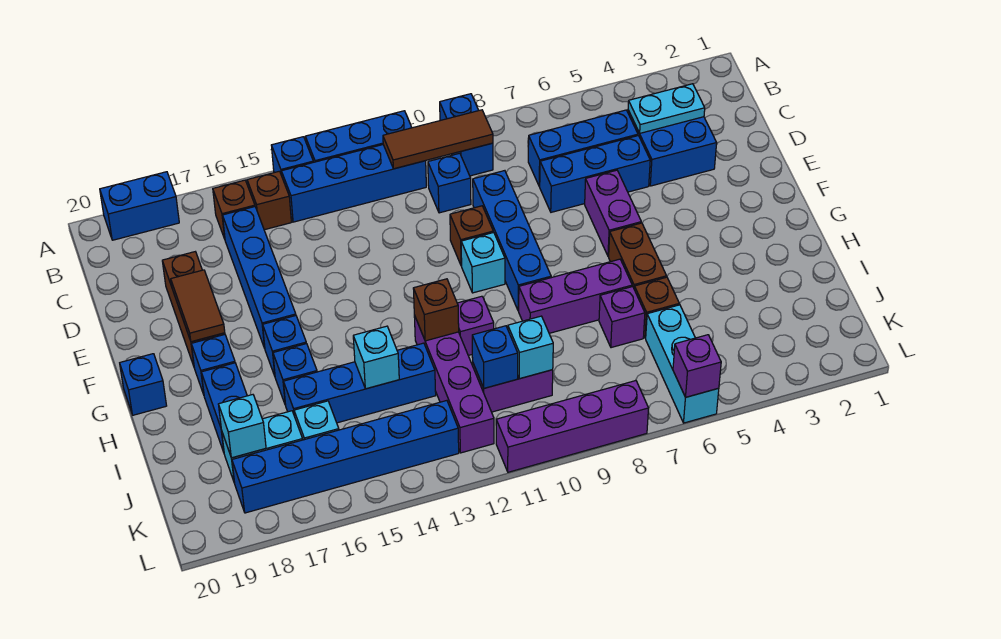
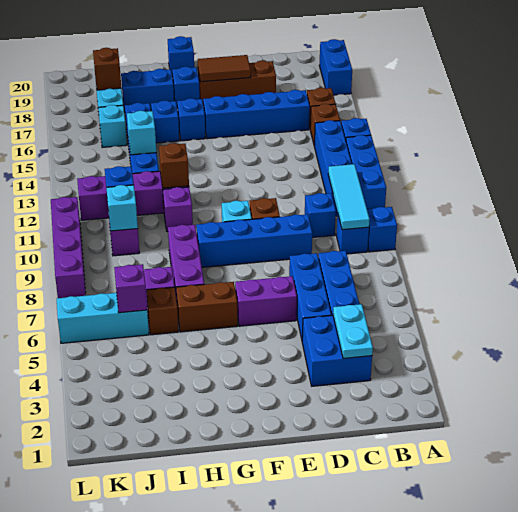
brown tile B9:B11 level 2 -> cyan tile B9:B11 level 2
cyan brick J18 level 2 -> brown brick J18 level 2
blue brick K13:K18 level 1 -> none
purple brick L6 level 2 -> purple brick J6 level 2

